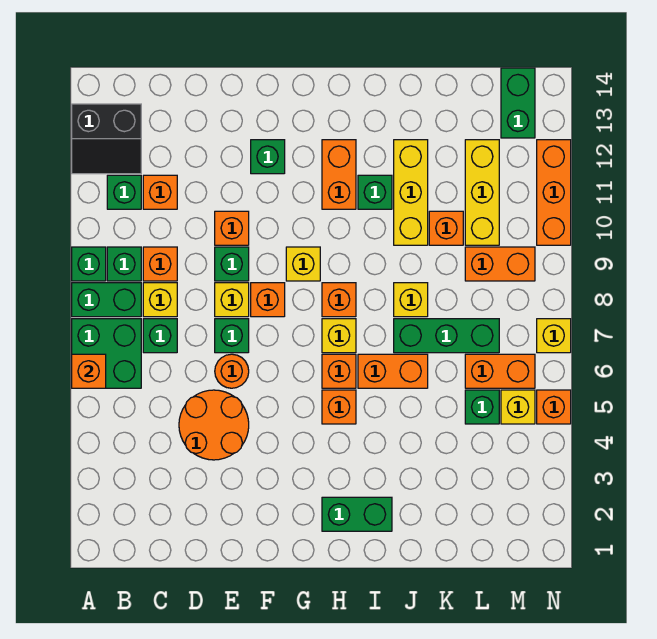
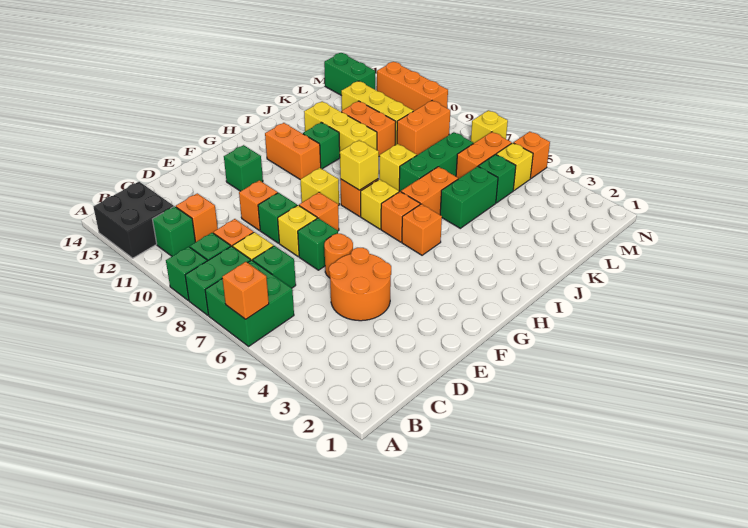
black slope A12:B13 level 1 top 13 -> black brick A12:B13 level 1
green brick H2:I2 level 1 -> green brick J5:K5 level 1
none -> yellow brick H8 level 2
orange brick K10 level 1 -> orange brick K10:K11 level 1

